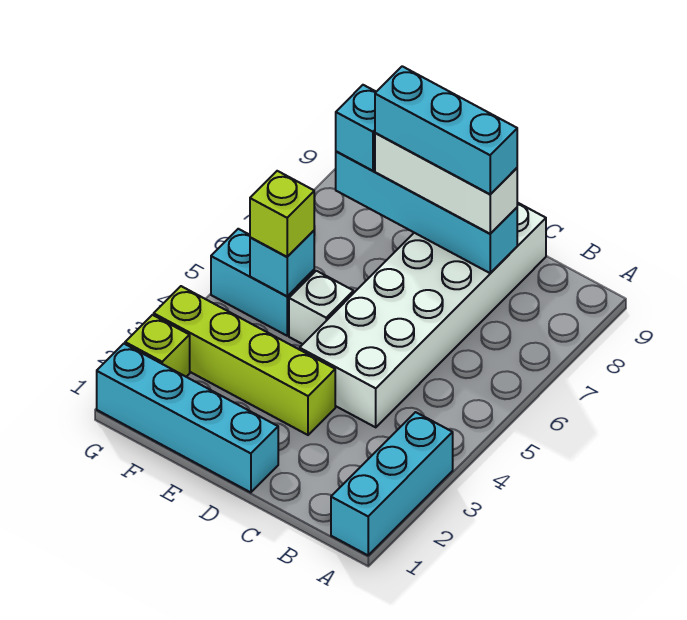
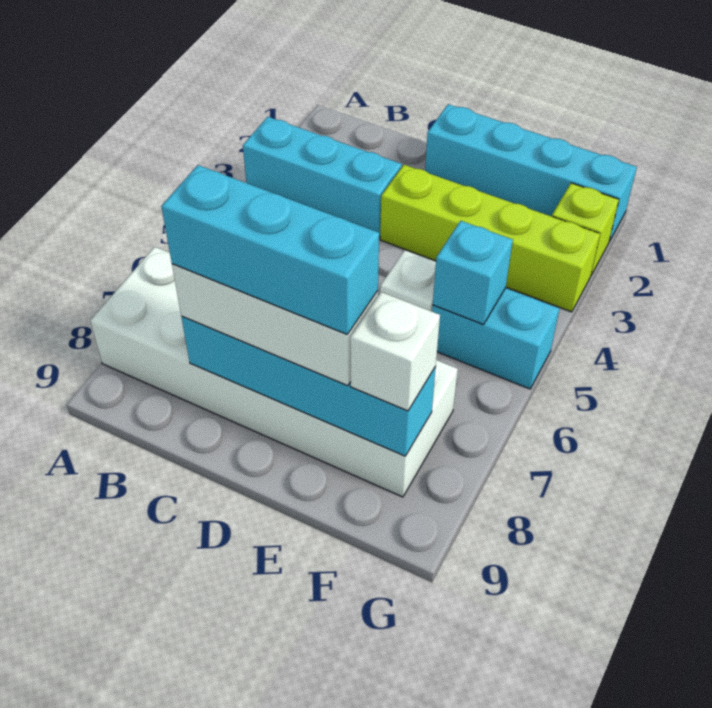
cyan brick A1:A3 level 1 -> cyan brick A3:C3 level 1
white brick C4:D9 level 1 -> white brick A7:F8 level 1
lime brick F5 level 3 -> none
cyan brick F8 level 3 -> white brick F8 level 3

